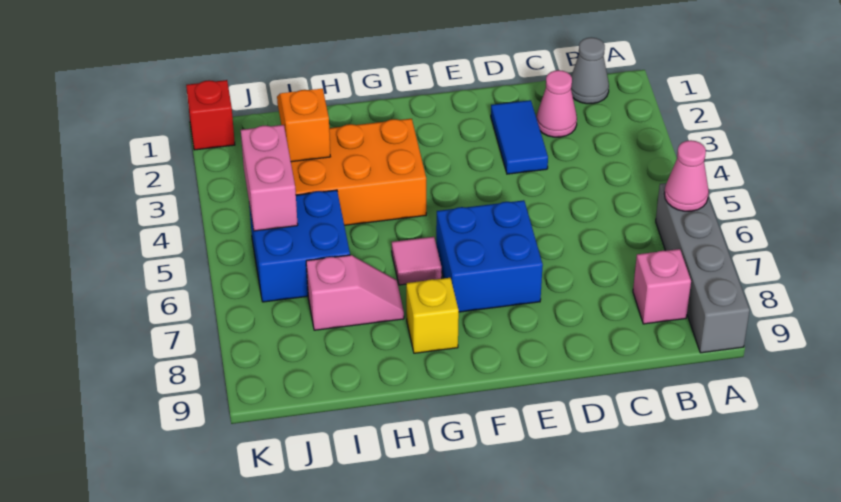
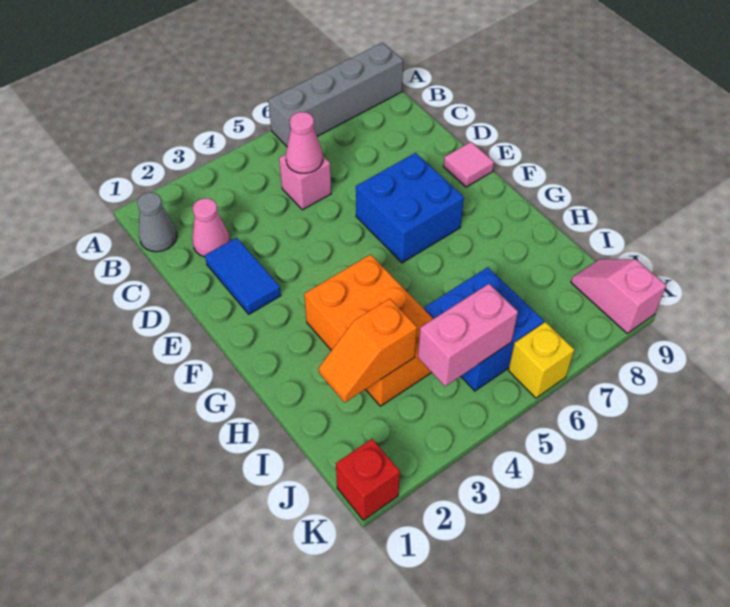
pink cone A6 level 2 -> pink cone C5 level 2
pink brick B8 level 1 -> pink brick C5 level 1
blue tile D2:D3 level 1 -> blue tile D2:E2 level 1
pink tile G6 level 1 -> pink tile E9 level 1
yellow brick G8 level 1 -> yellow brick K6 level 1
pink slope H7:I7 level 1 top I -> pink slope J9:K9 level 1 top K

